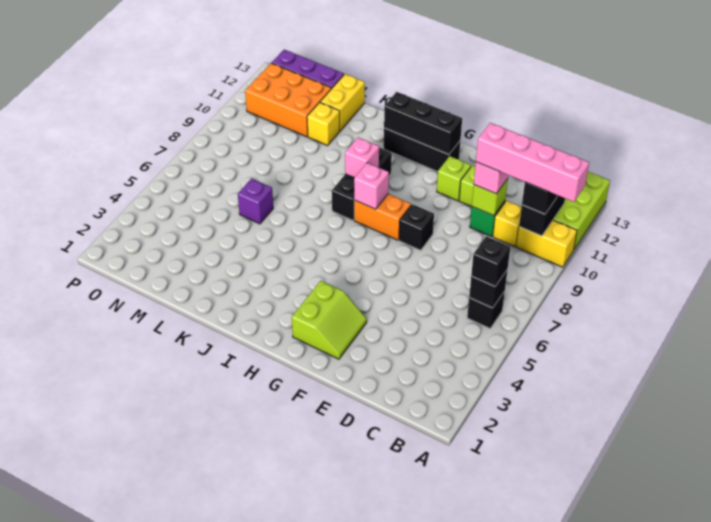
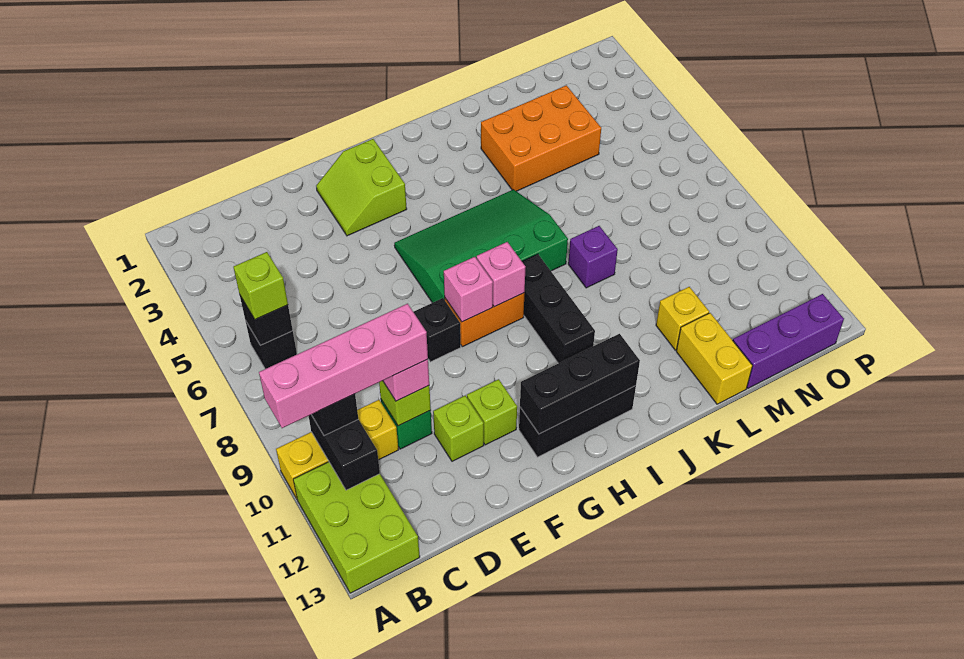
black brick B6 level 3 -> lime brick B6 level 3
none -> green slope G5:J7 level 1 top 7
pink brick I9 level 2 -> pink brick G8 level 2
purple brick L6 level 1 -> purple brick K8 level 1
orange brick M11:O12 level 1 -> orange brick K3:M4 level 1

